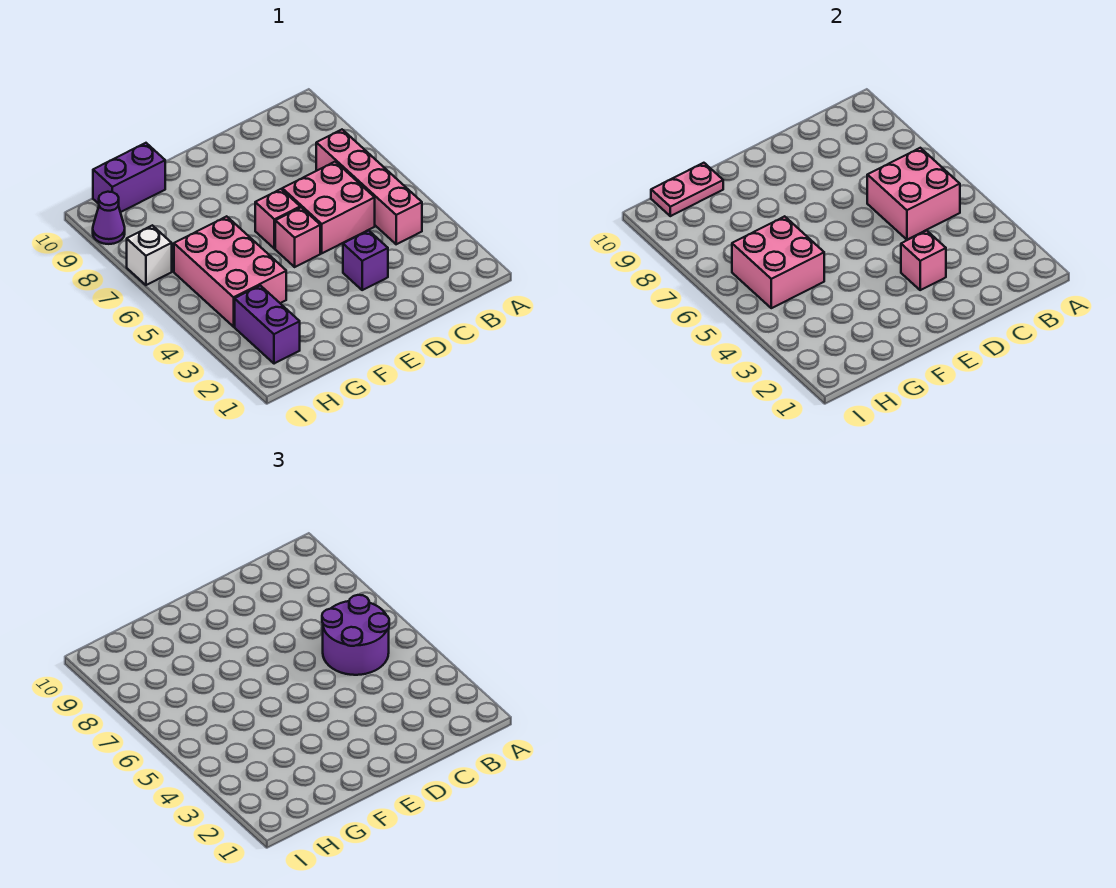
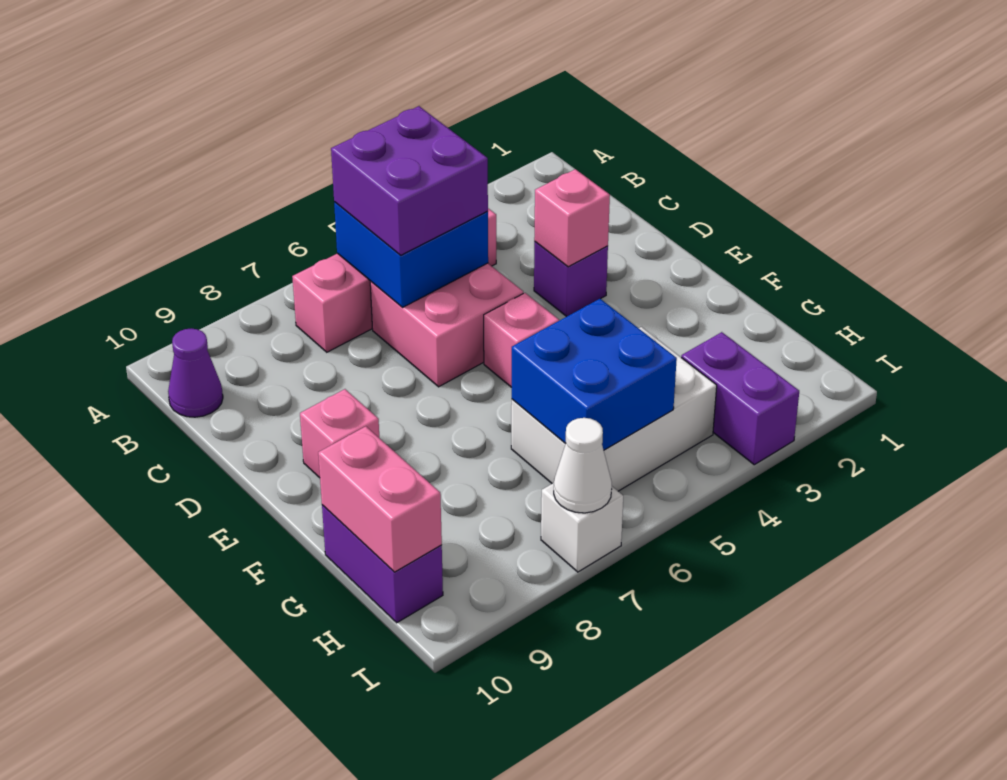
pink brick B5:C6 level 2 -> blue brick B5:C6 level 2
purple round brick B5:C6 level 3 -> purple brick B5:C6 level 3
pink brick E6 level 1 -> pink brick E9 level 1
pink brick G4:H6 level 1 -> white brick G4:H6 level 1
pink brick G5:H6 level 2 -> blue brick G5:H6 level 2
pink plate G10:H10 level 2 -> pink brick G10:H10 level 2
purple brick H2:H3 level 1 -> purple brick H3:I3 level 1
none -> white cone I7 level 2
purple cone I9 level 1 -> purple cone B10 level 1

